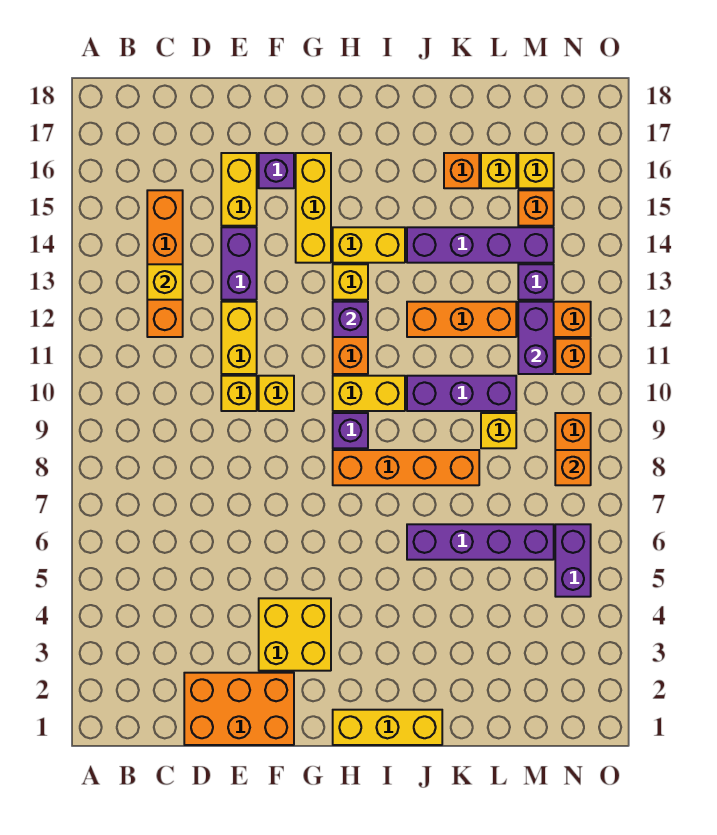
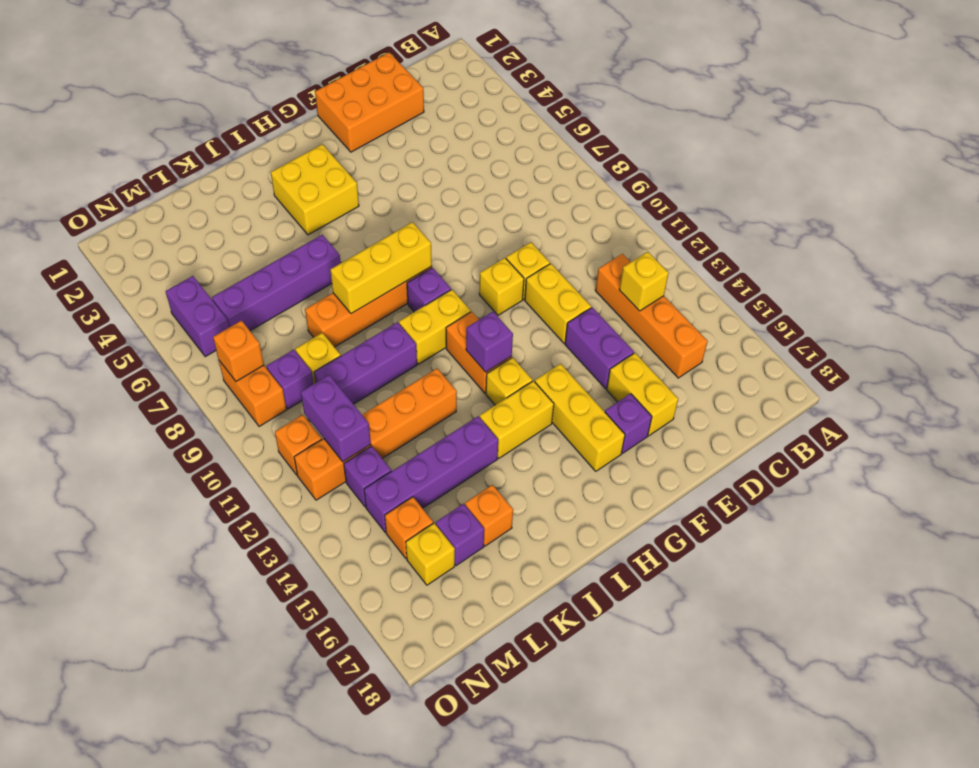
yellow brick F3:G4 level 1 -> yellow brick H3:I4 level 1
yellow brick H1:J1 level 1 -> yellow brick H8:J8 level 2
yellow brick L16 level 1 -> purple brick L16 level 1
none -> purple brick M9 level 1

